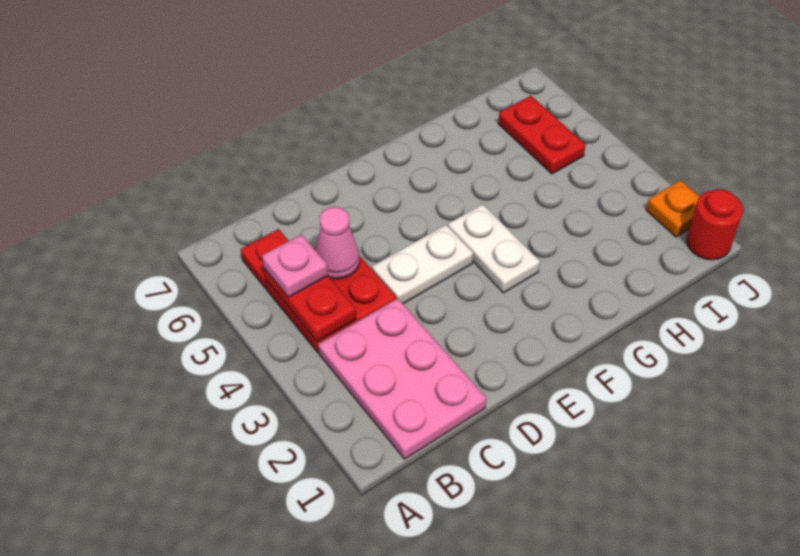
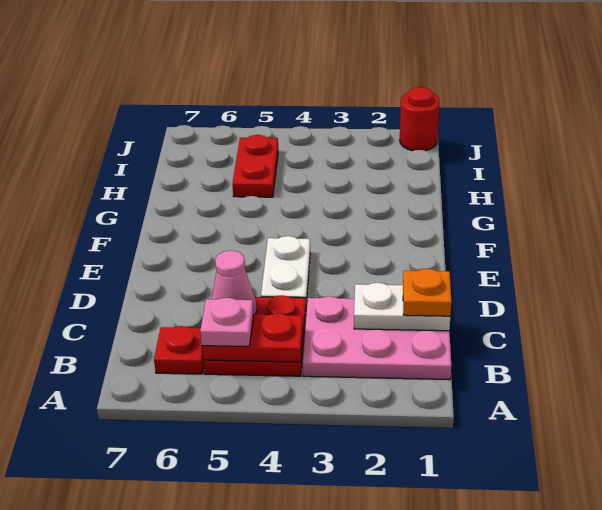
white plate F3:F4 level 1 -> white plate C1:C2 level 2
red plate I5:I6 level 1 -> red plate H5:I5 level 1
orange plate J2 level 1 -> orange plate C1 level 3

